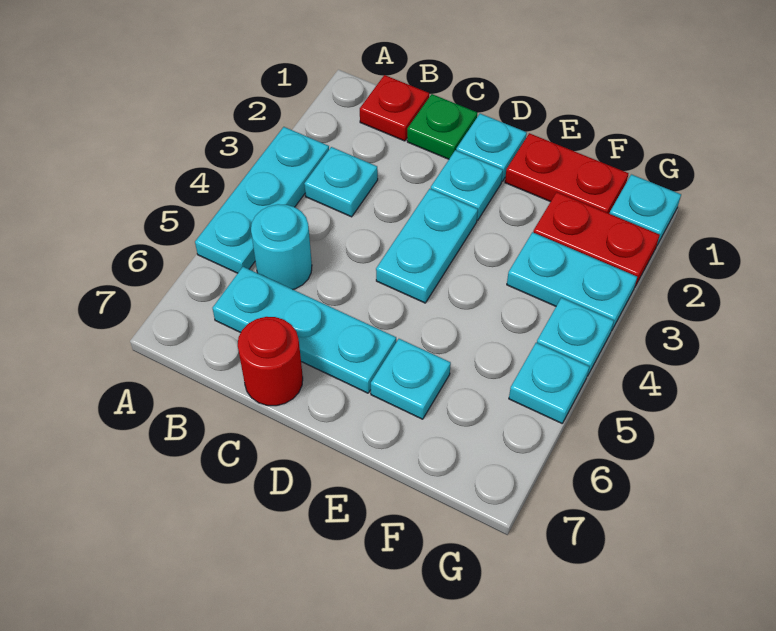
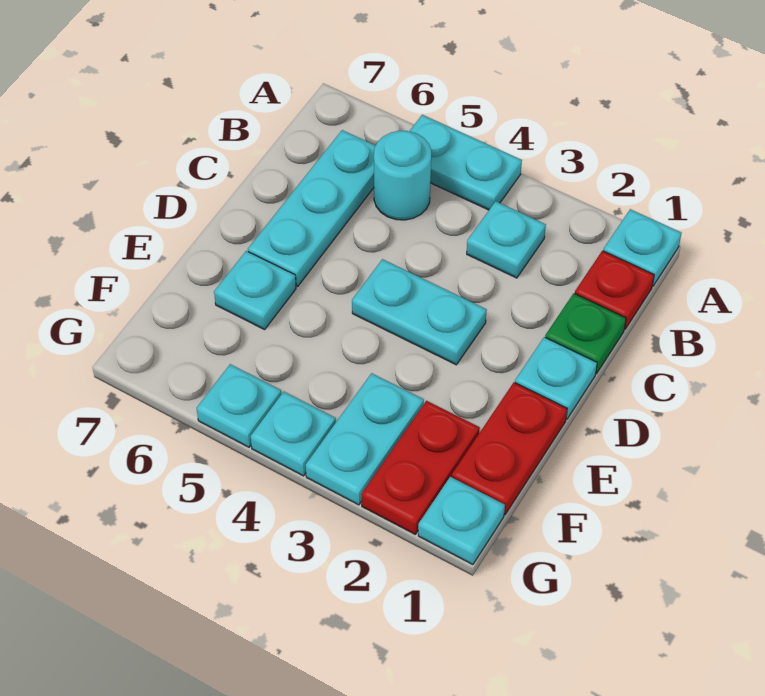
cyan plate A3:A5 level 1 -> cyan plate A4:A5 level 1
red round brick C7 level 1 -> none
cyan plate D2 level 1 -> cyan plate A1 level 1

